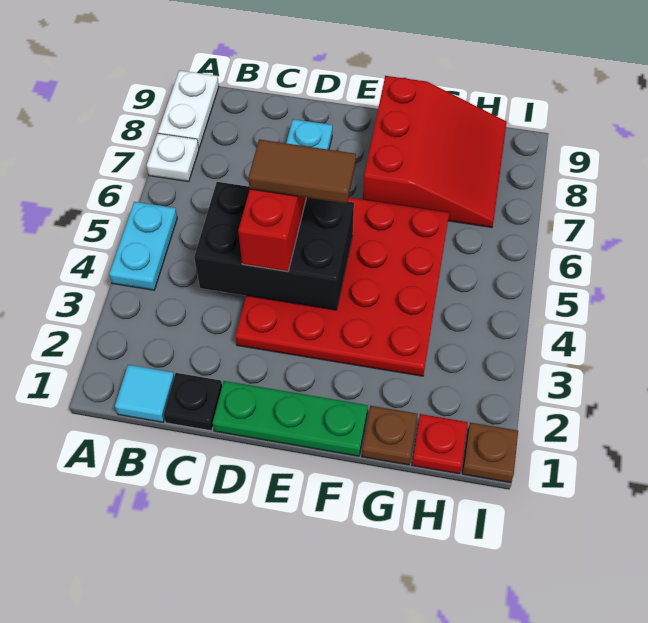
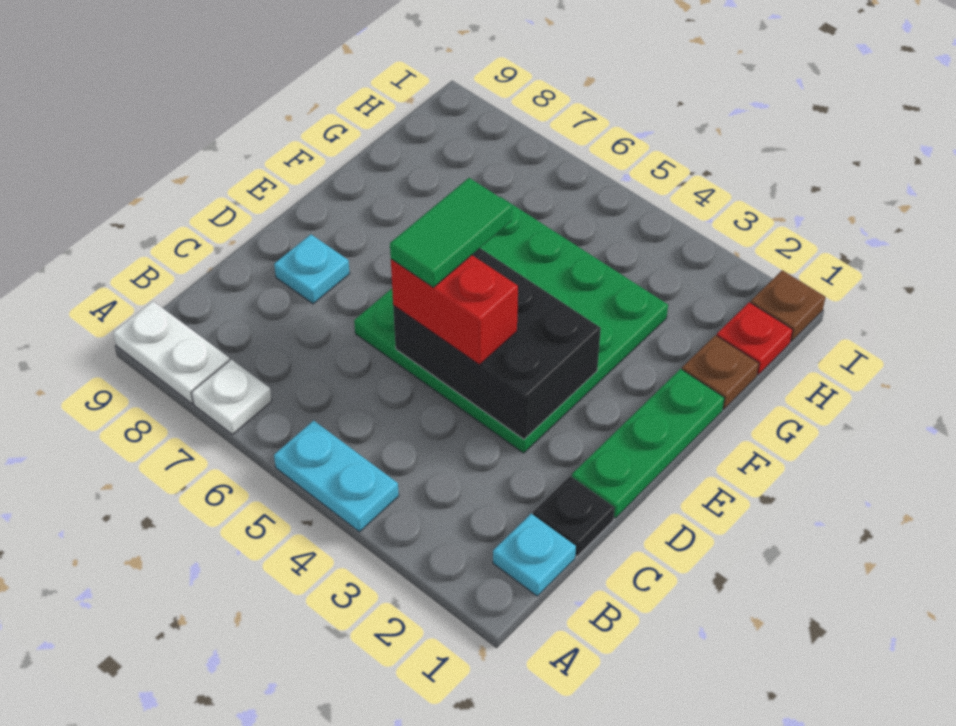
cyan tile B1 level 1 -> cyan plate B1 level 1
black brick C4:E5 level 2 -> black brick D3:E5 level 2
red plate D3:G6 level 1 -> green plate D3:G6 level 1
brown tile D5:E5 level 4 -> green tile D5:E5 level 4
red slope F7:H9 level 1 top F -> none

